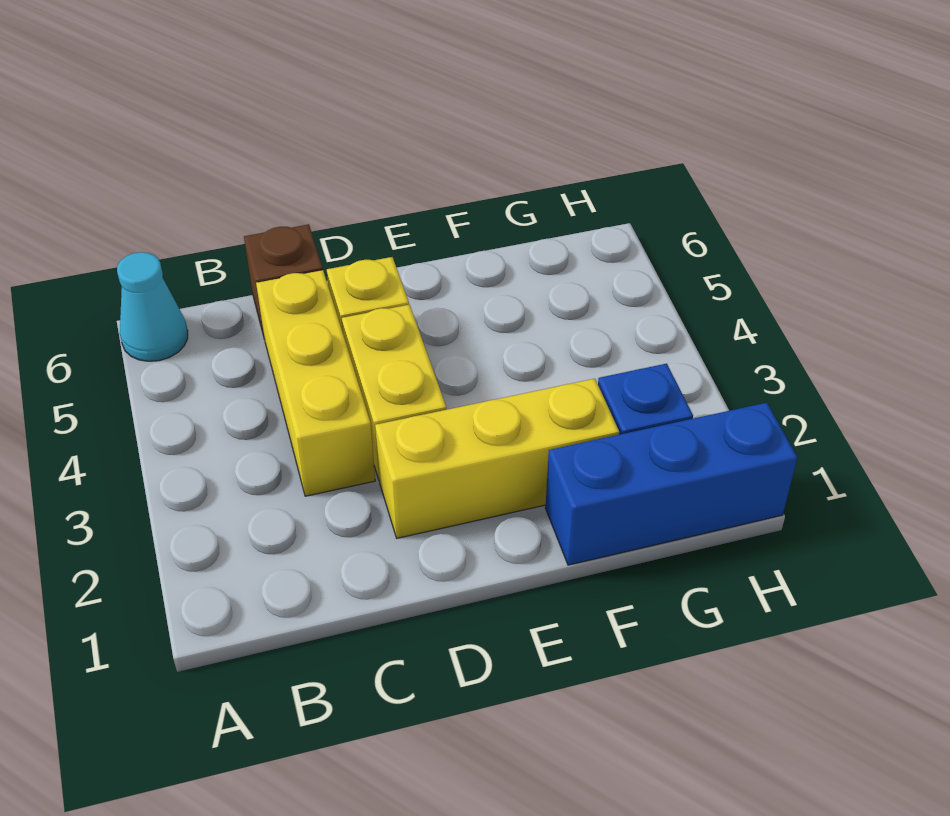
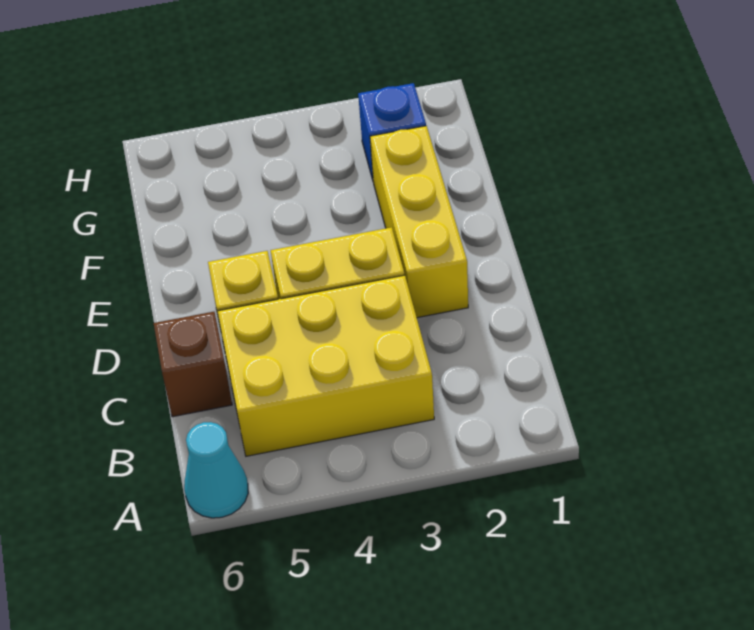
yellow brick C3:C5 level 1 -> yellow brick B3:C5 level 1
blue brick F1:H1 level 1 -> none

